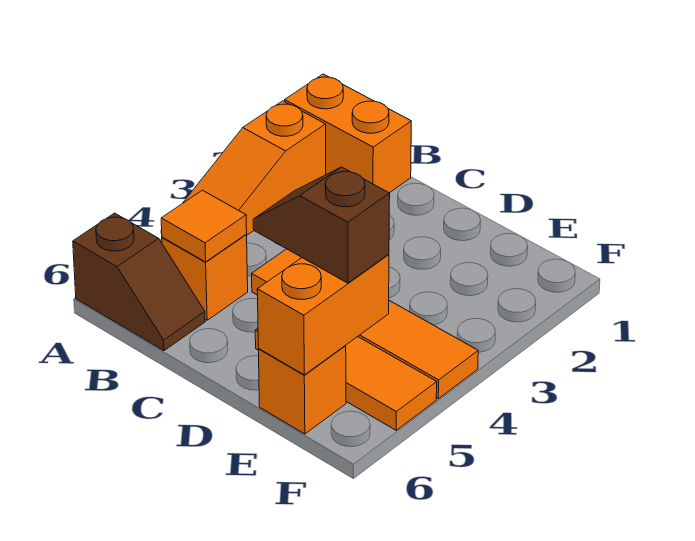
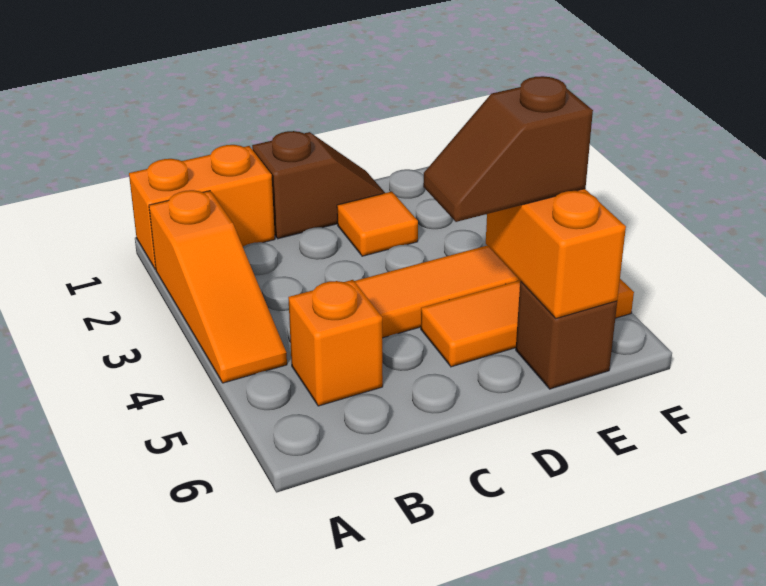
brown slope A6:B6 level 1 top A -> brown slope C1:D1 level 1 top C
orange tile B5 level 2 -> orange tile D2 level 1
orange brick E6 level 1 -> brown brick E6 level 1

